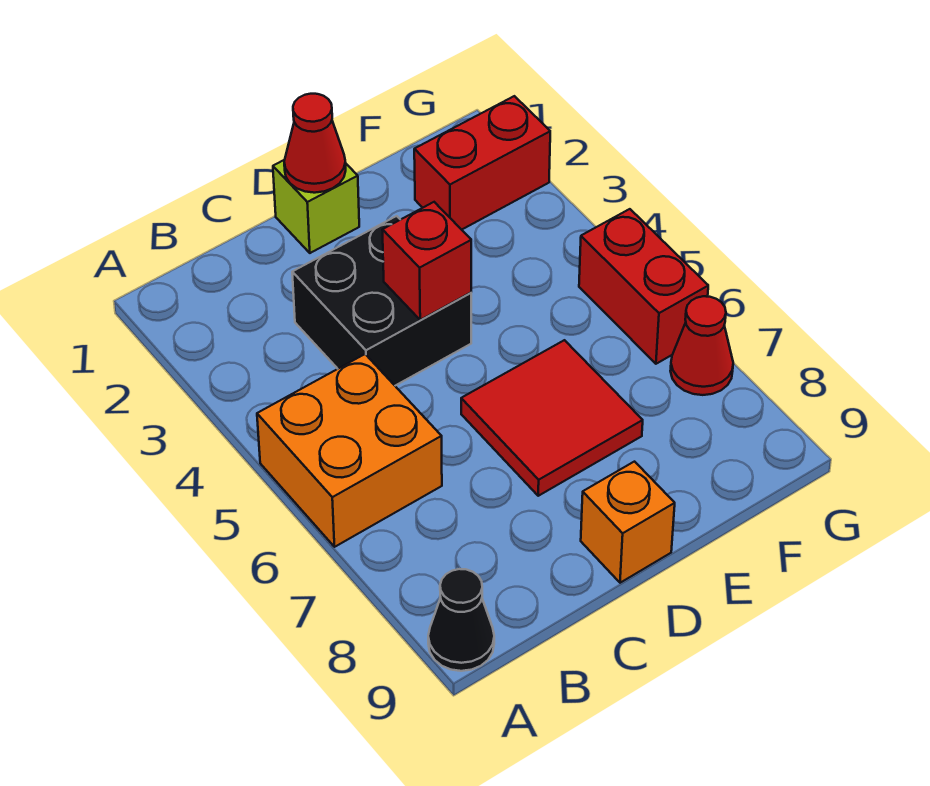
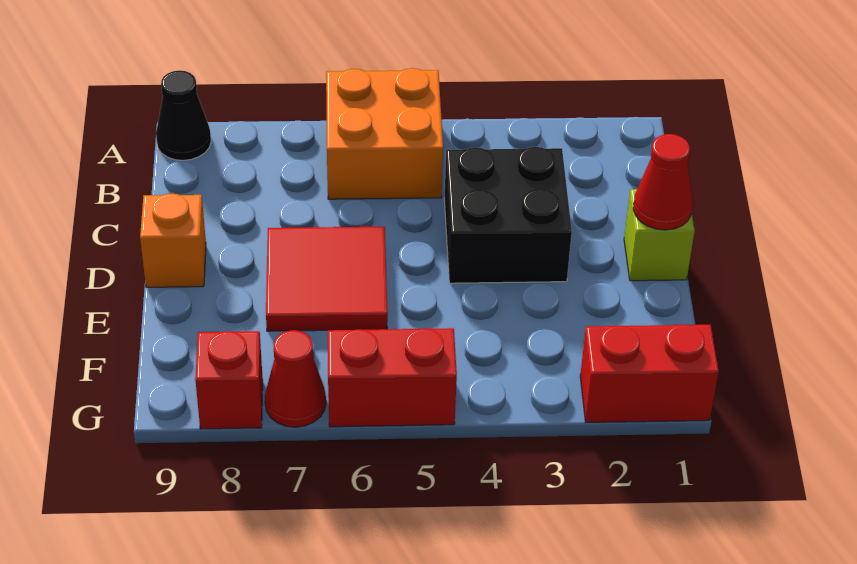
red brick D4 level 2 -> red brick G8 level 1
red brick F2:G2 level 1 -> red brick G1:G2 level 1

